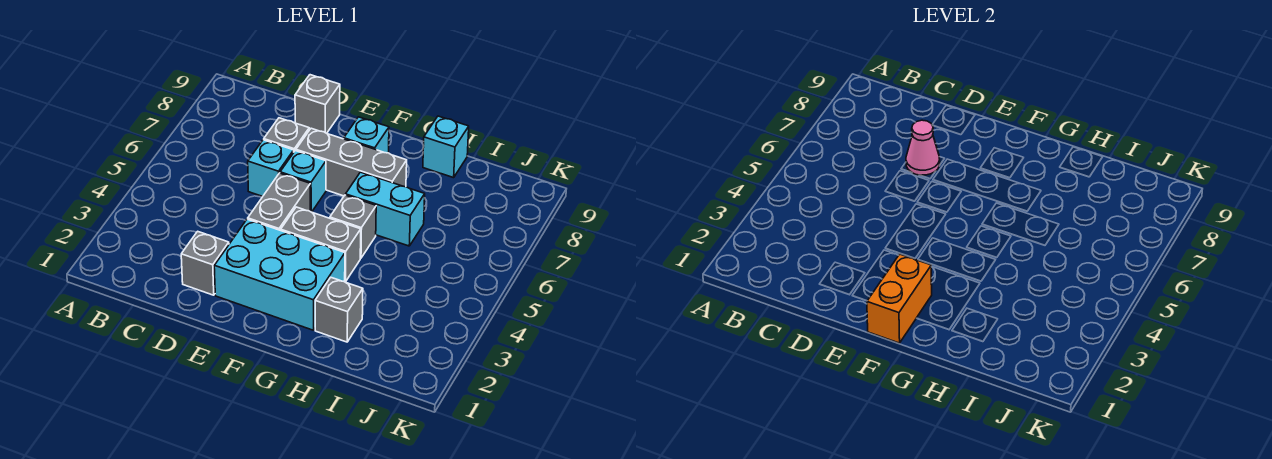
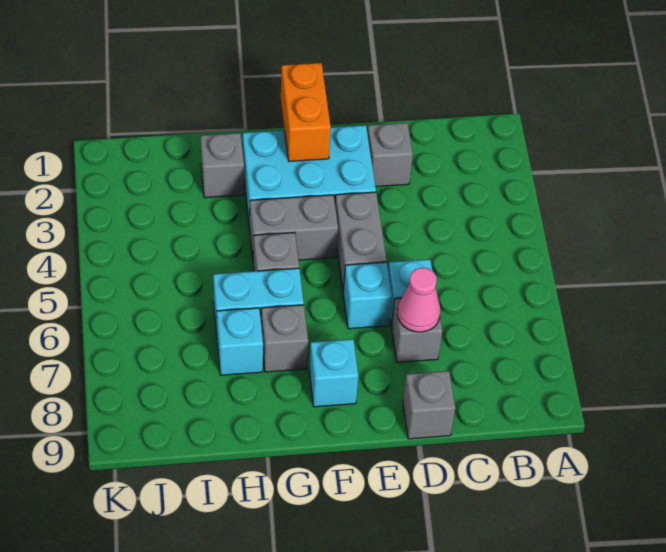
grey brick E7:G7 level 1 -> grey brick G7 level 1
cyan brick H9 level 1 -> cyan brick H7 level 1

